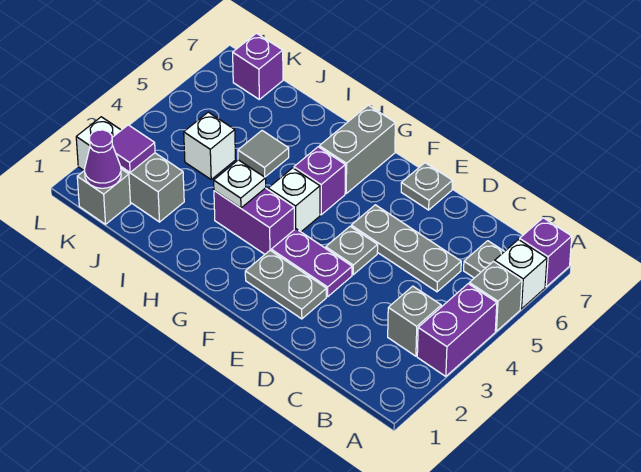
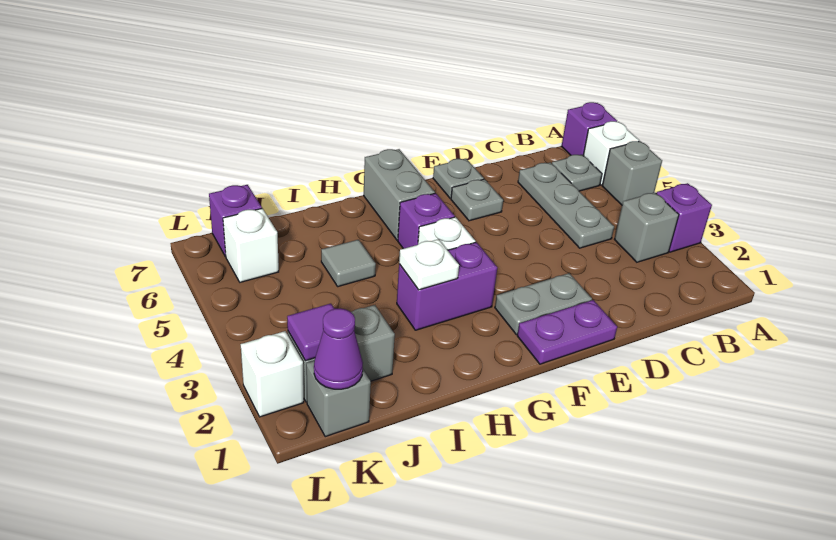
purple brick A3:A4 level 1 -> purple brick A3 level 1
grey plate C5:E5 level 1 -> grey plate C4:C6 level 1
purple plate E3:F3 level 1 -> purple plate E1:F1 level 1
grey plate E4 level 1 -> grey plate E6 level 1
white brick J4 level 1 -> white brick K6 level 1

